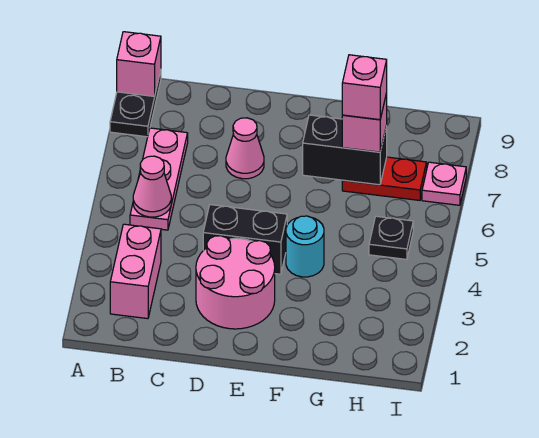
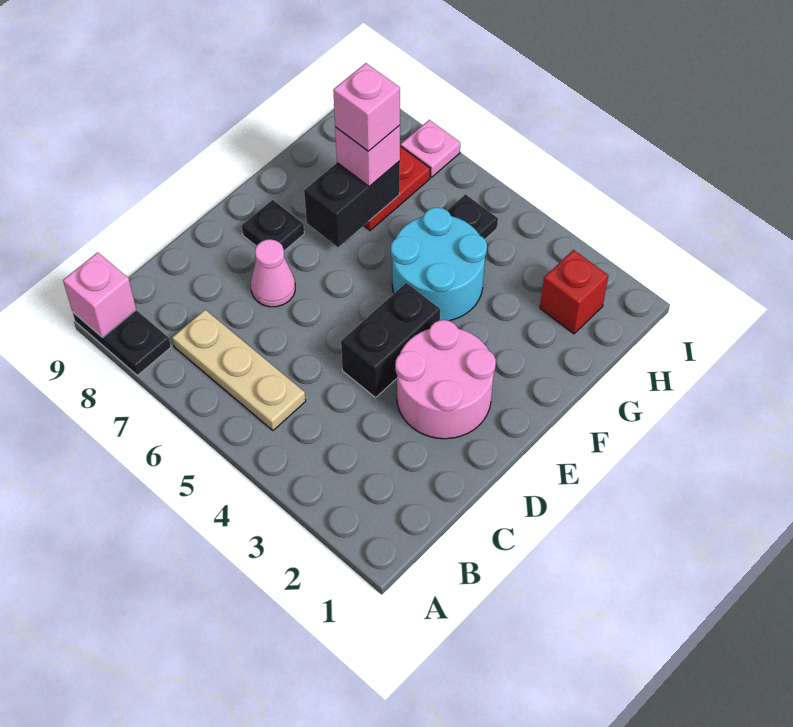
pink brick B2:B3 level 1 -> none
pink plate B5:B7 level 1 -> tan plate B5:B7 level 1
pink cone B5 level 2 -> none
none -> black plate E8 level 1
cyan round brick F4 level 1 -> cyan round brick F4:G5 level 1
none -> red brick H2 level 1

